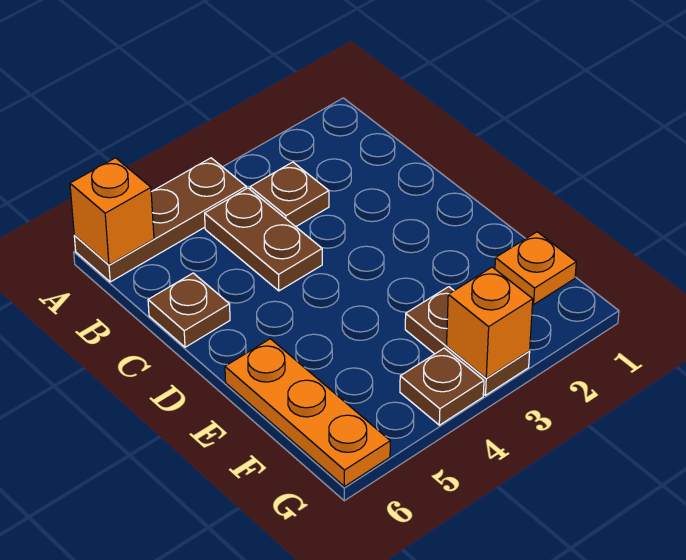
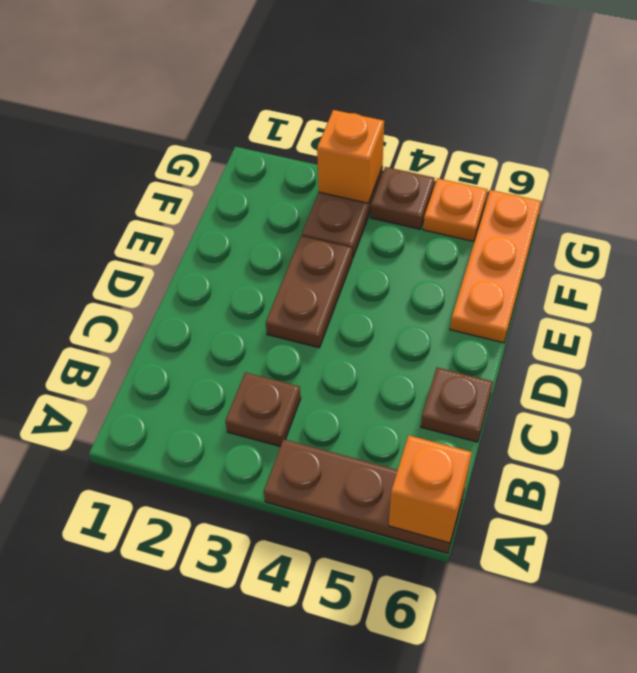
brown plate B4:C4 level 1 -> brown plate D3:E3 level 1
orange plate F1 level 1 -> orange plate G5 level 1

